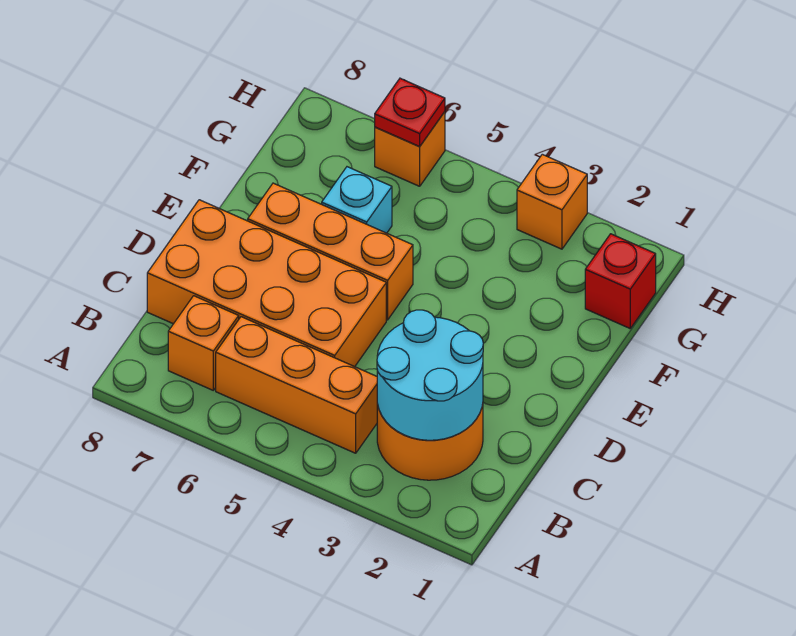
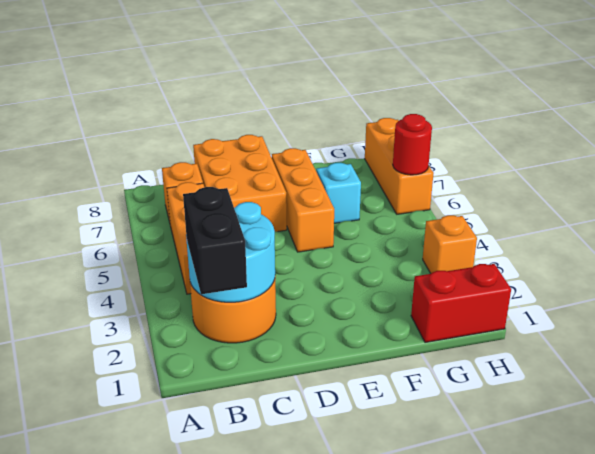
none -> black brick B1:B2 level 3
orange brick C5:D8 level 1 -> orange brick C6:D8 level 1
red brick G1 level 1 -> red brick G1:H1 level 1
orange brick H6 level 1 -> orange brick H6:H8 level 1
red plate H6 level 2 -> red round brick H6 level 2

